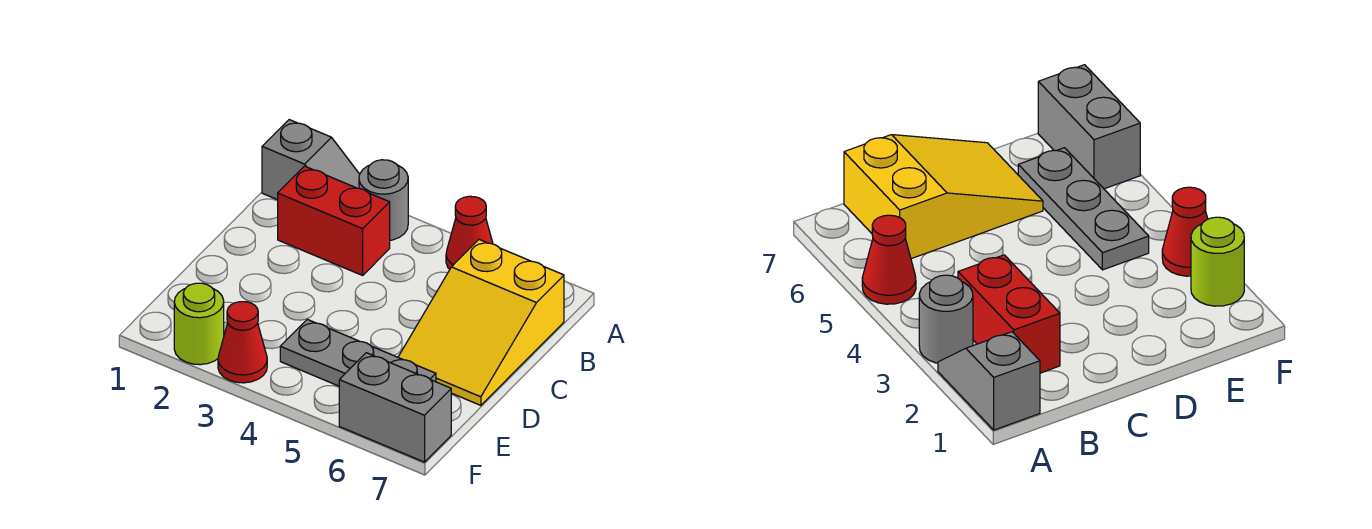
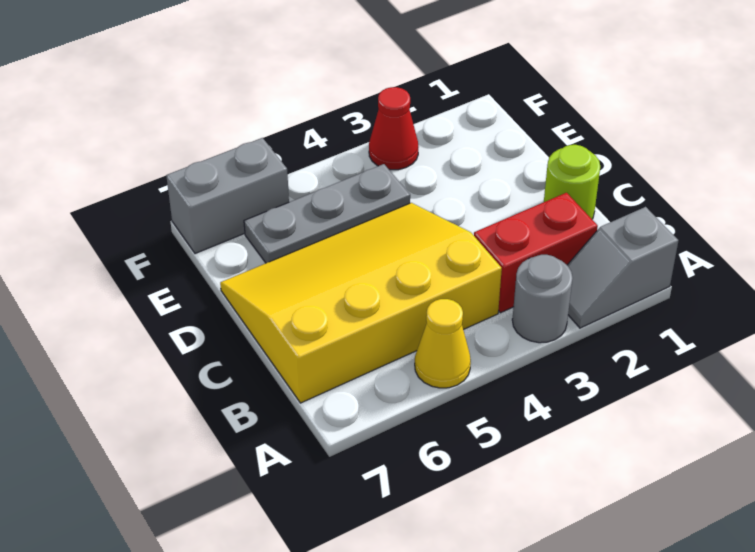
red cone A5 level 1 -> yellow cone A5 level 1
yellow slope B6:D7 level 1 top B -> yellow slope B4:D7 level 1 top B
lime round brick F2 level 1 -> lime round brick C1 level 1

